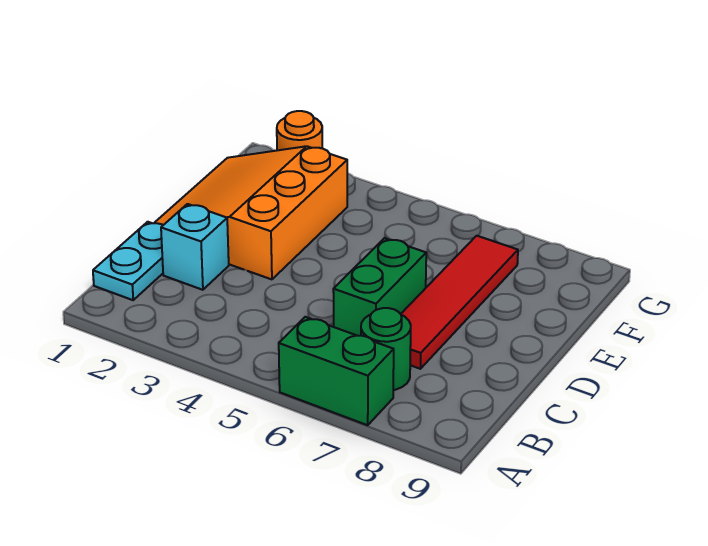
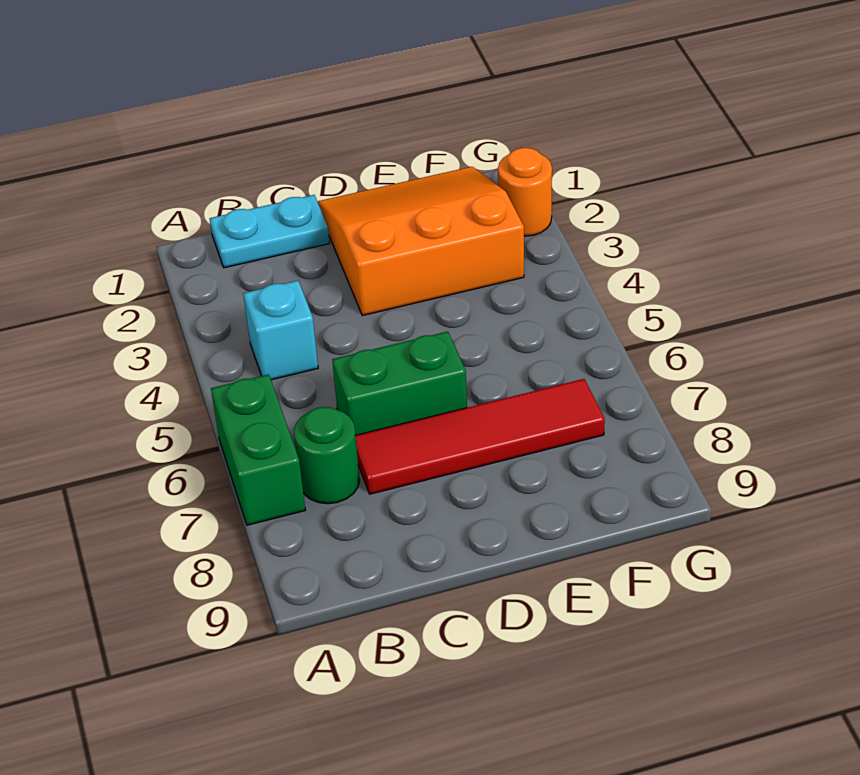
cyan brick C2 level 1 -> cyan brick B4 level 1

